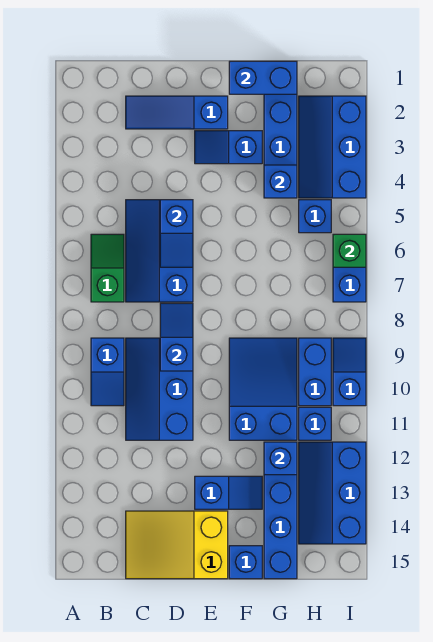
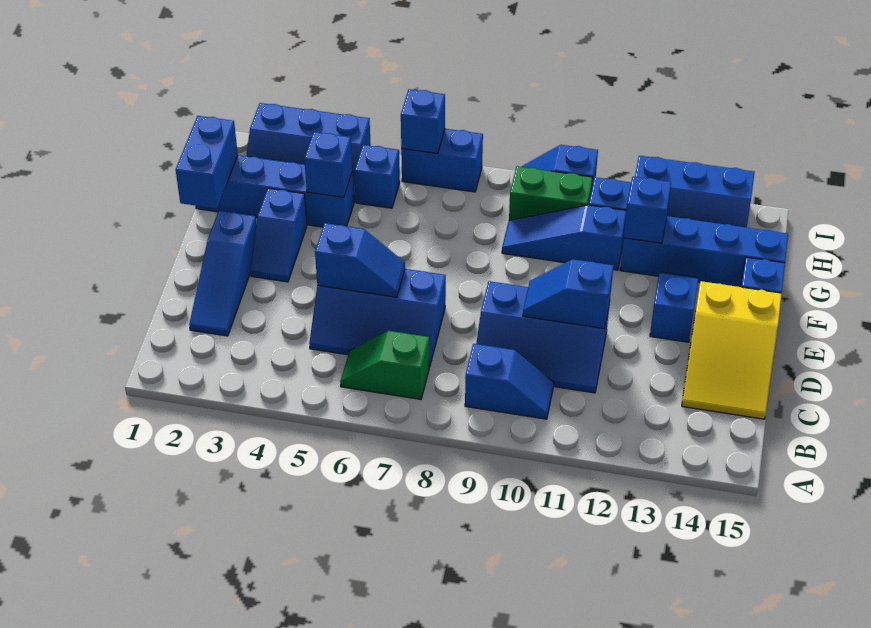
blue slope D8:D9 level 2 top 9 -> blue slope D10:D11 level 2 top 11
blue slope F9:G11 level 1 top 11 -> blue slope G9:G11 level 1 top 11
blue brick H9:H10 level 1 -> green brick H9:H10 level 1
green brick I6 level 2 -> blue brick I6 level 2

